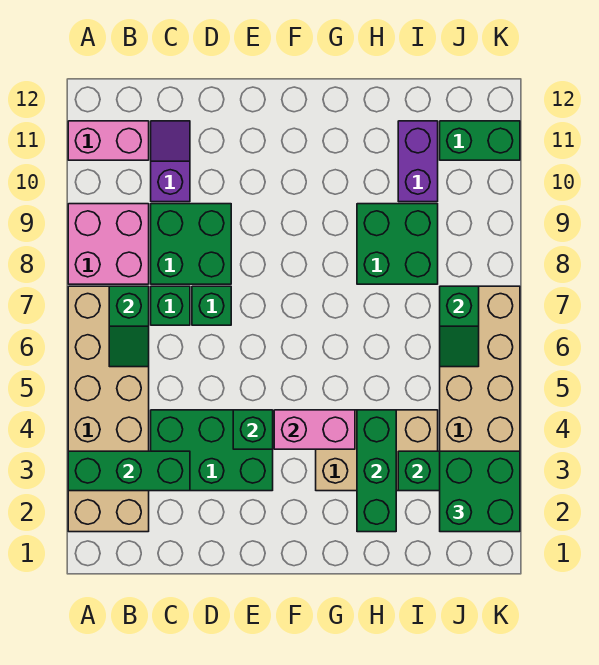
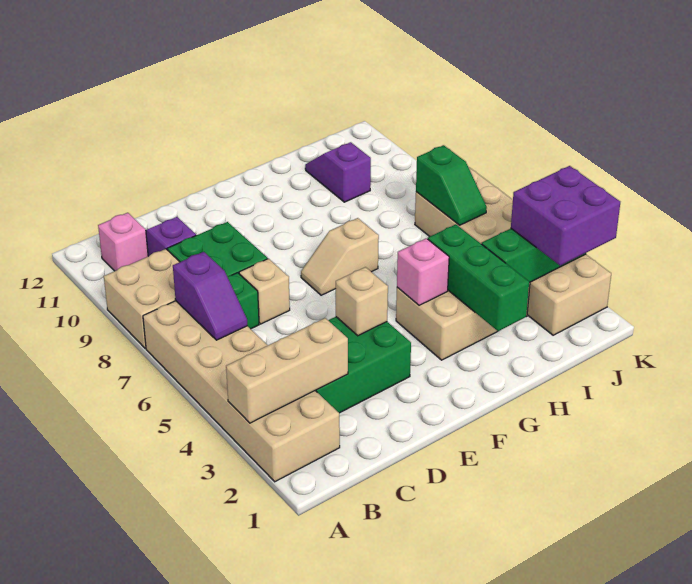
green brick A3:C3 level 2 -> tan brick A3:C3 level 2
pink brick A8:B9 level 1 -> tan brick A8:B9 level 1
pink brick A11:B11 level 1 -> pink brick B11 level 1
green slope B6:B7 level 2 top 7 -> purple slope B6:B7 level 2 top 7
green brick D7 level 1 -> tan brick D7 level 1
green brick E4 level 2 -> tan brick E4 level 2
pink brick F4:G4 level 2 -> pink brick G4 level 2
none -> tan slope F7:G7 level 1 top G
green brick H8:I9 level 1 -> none
purple brick I10:I11 level 1 -> purple slope I10:I11 level 1 top 10
green brick J2:K3 level 3 -> purple brick J2:K3 level 3
green brick J11:K11 level 1 -> none

